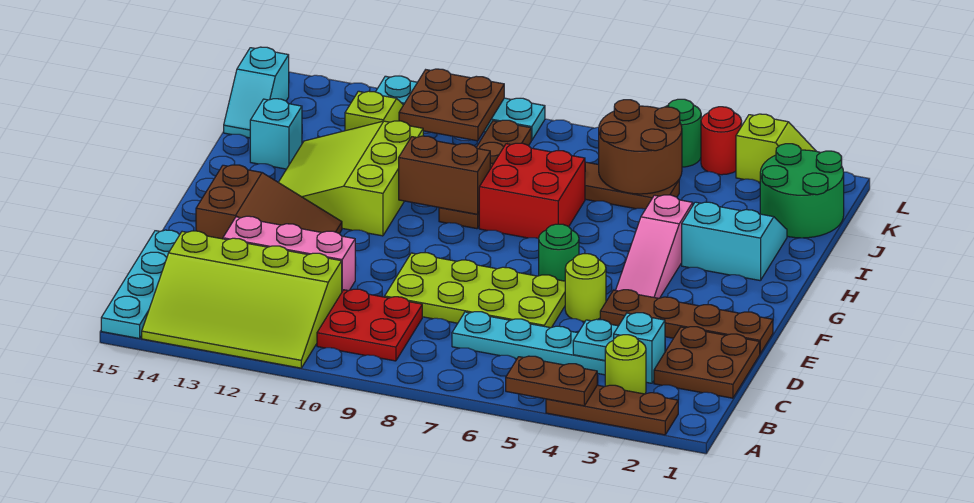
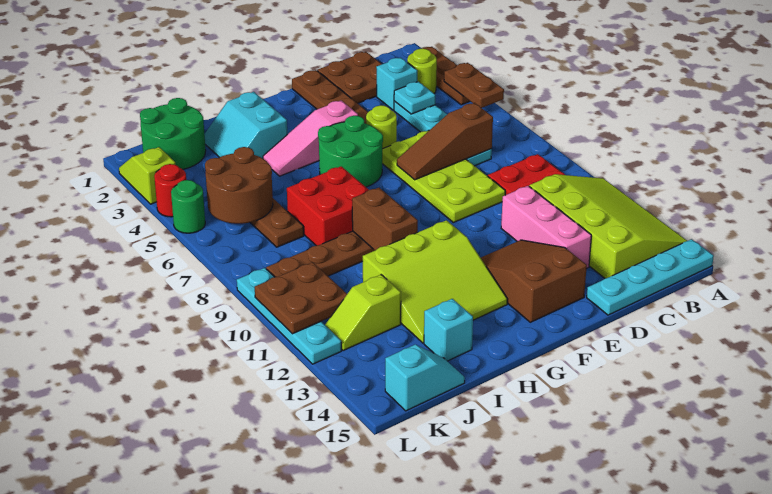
none -> brown slope C7:E7 level 2 top C
pink slope F4:H4 level 1 top H -> pink slope F4:H4 level 1 top F
green round brick F6 level 1 -> green round brick F5:G6 level 1

